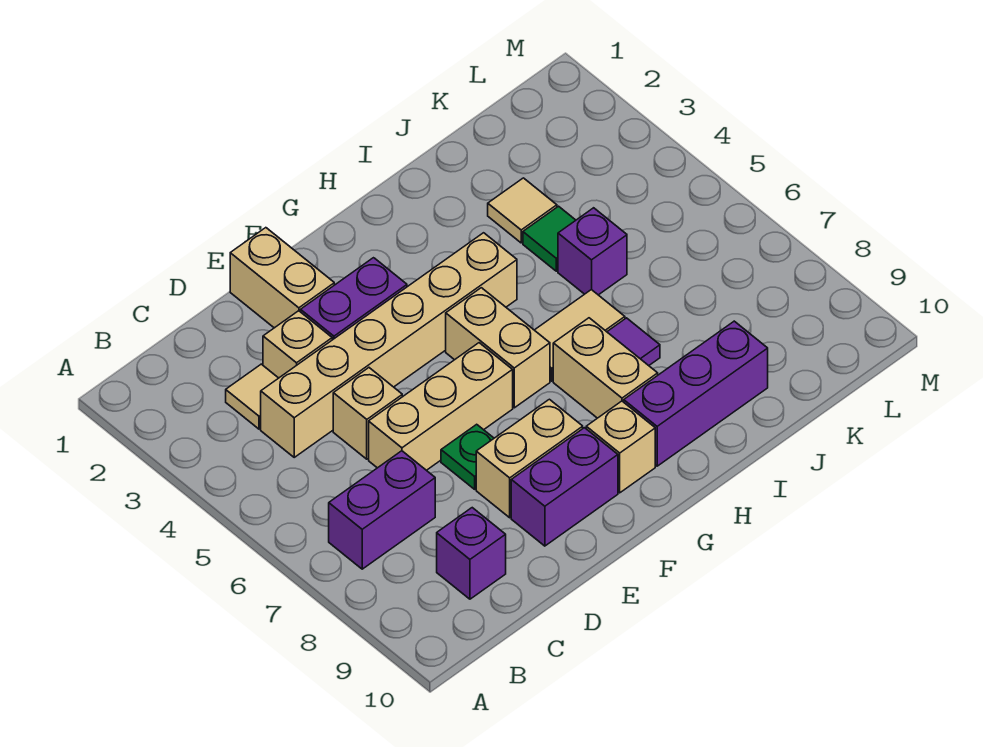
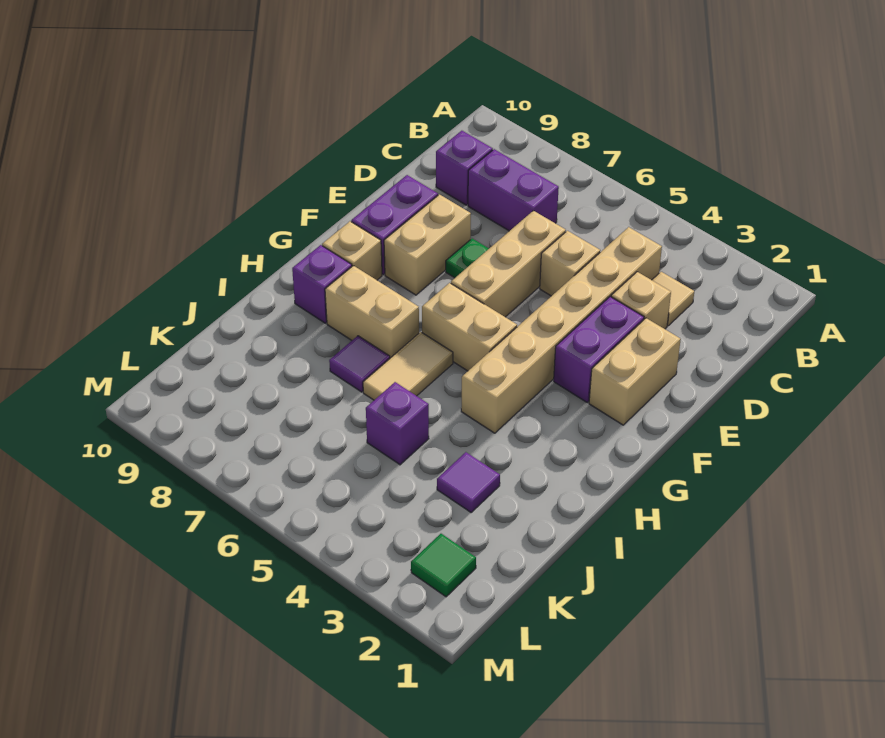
purple brick B7:C7 level 1 -> purple brick C7:C8 level 1
tan brick E1:E2 level 1 -> tan brick E2:F2 level 1
purple brick H9:J9 level 1 -> purple brick H9 level 1
tan tile J3 level 1 -> purple tile J3 level 1
green tile J4 level 1 -> green tile L2 level 1

